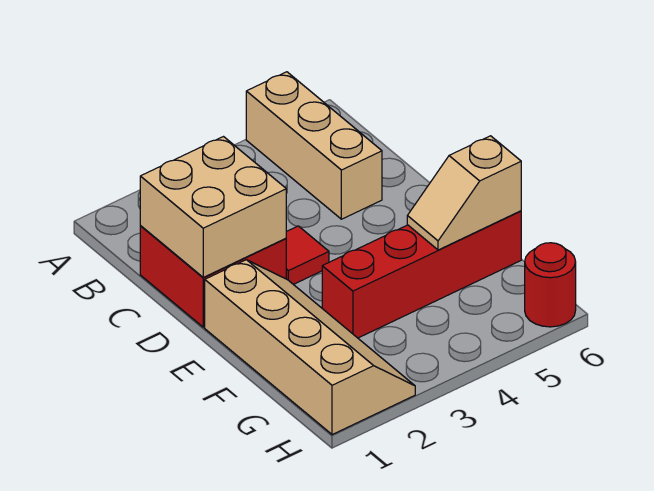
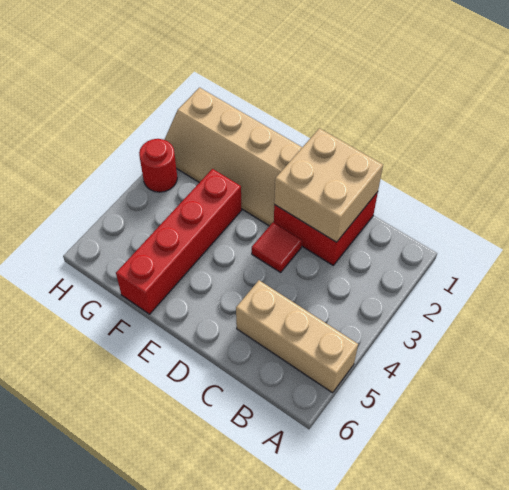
tan slope F5:F6 level 2 top 6 -> none
red round brick H6 level 1 -> red round brick H3 level 1

